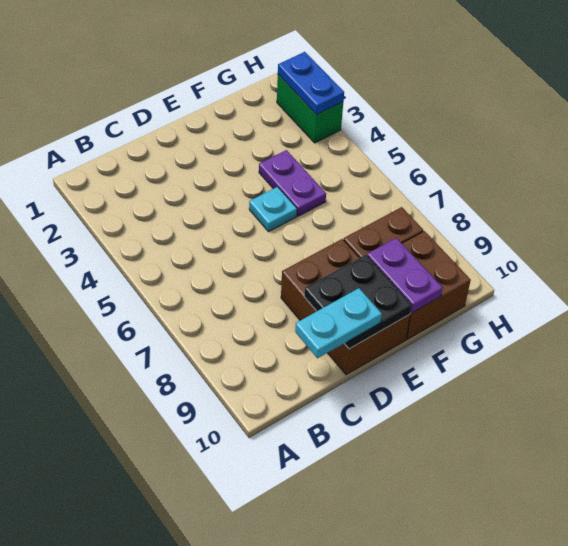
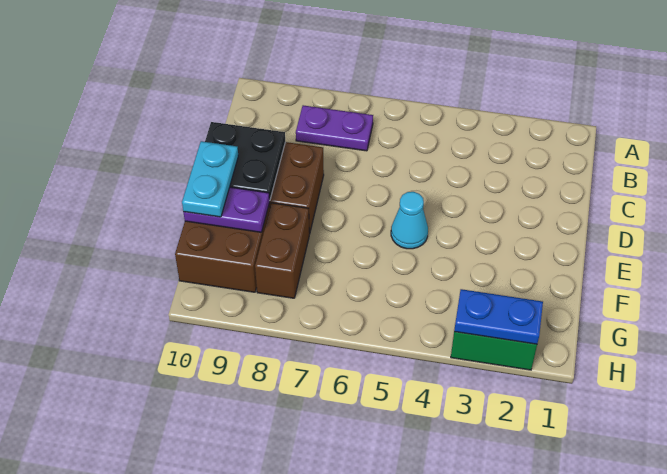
cyan plate C10:D10 level 3 -> cyan plate E10:F10 level 3
cyan plate E5 level 1 -> cyan cone E5 level 1
purple plate F4:F5 level 1 -> purple plate B7:B8 level 1

